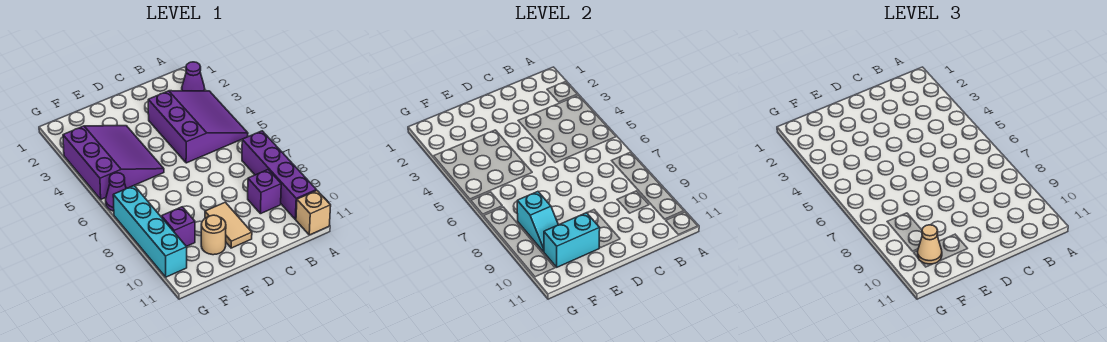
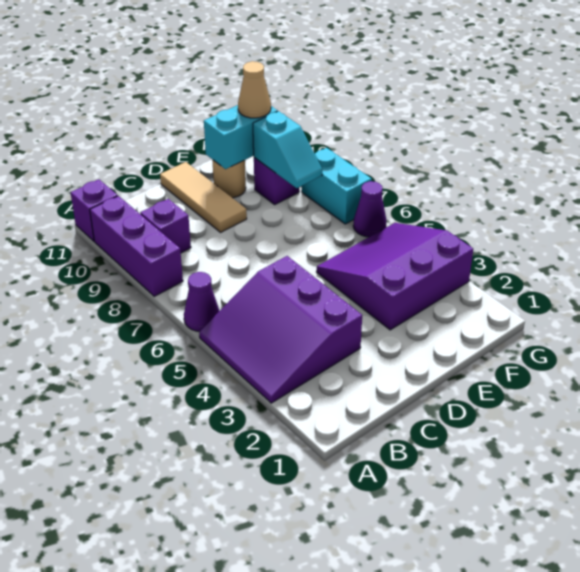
purple cone A2 level 1 -> purple cone A6 level 1
purple brick A7:A10 level 1 -> purple brick A8:A10 level 1
tan brick A11 level 1 -> purple brick A11 level 1
tan tile D9:D10 level 1 -> tan tile D9:D11 level 1
purple slope E3:G5 level 1 top G -> purple slope E3:G5 level 1 top 3
cyan slope F8:F9 level 2 top 8 -> cyan slope F8:F9 level 2 top 9
cyan brick G7:G10 level 1 -> cyan brick G7:G8 level 1

